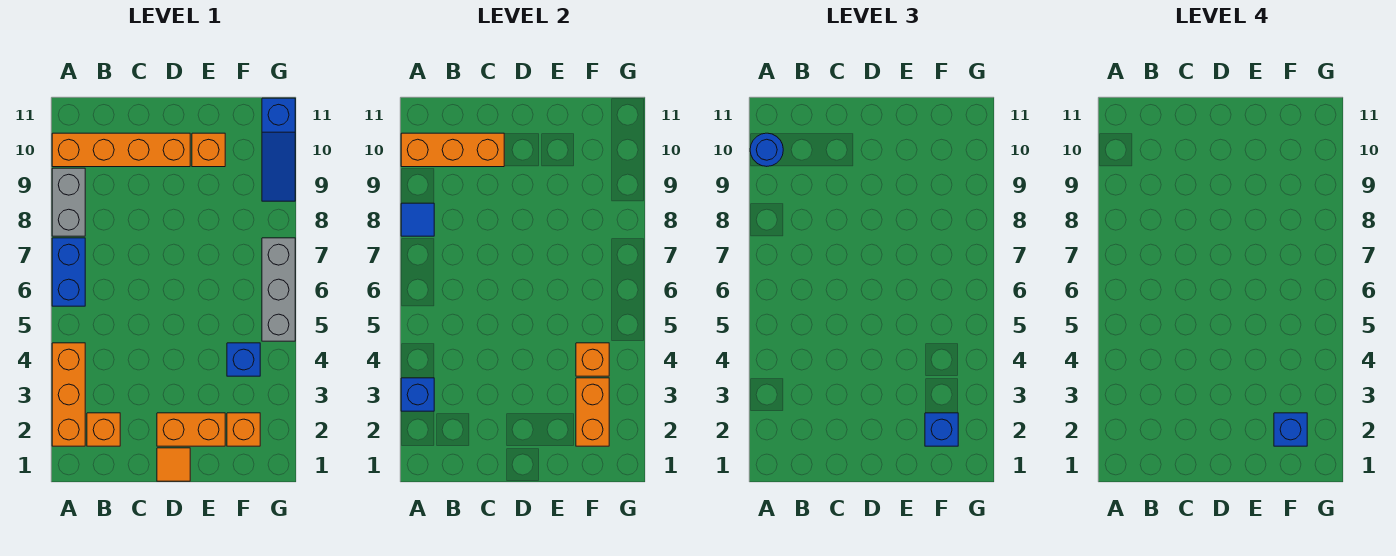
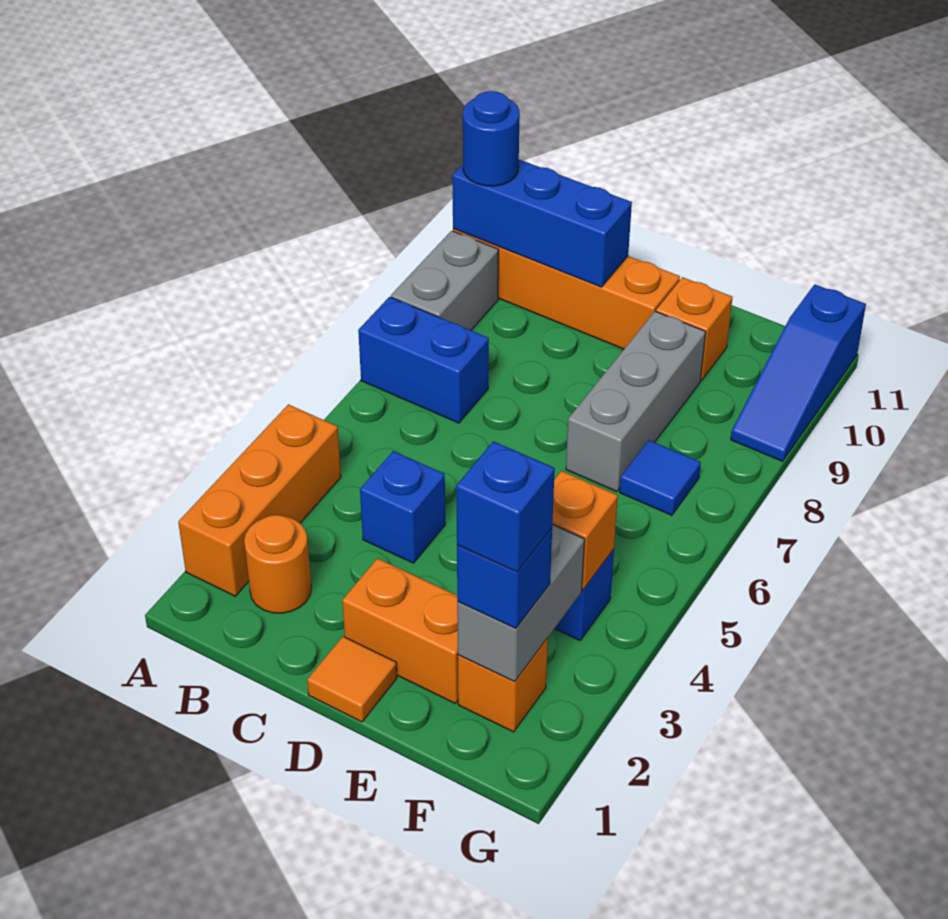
blue brick A3 level 2 -> blue brick C4 level 1
blue brick A6:A7 level 1 -> blue brick A7:B7 level 1
blue tile A8 level 2 -> blue tile F7 level 1
orange brick A10:C10 level 2 -> blue brick A10:C10 level 2
orange brick B2 level 1 -> orange round brick B2 level 1
orange brick F2:F3 level 2 -> grey brick F2:F3 level 2
grey brick G5:G7 level 1 -> grey brick E7:E9 level 1

